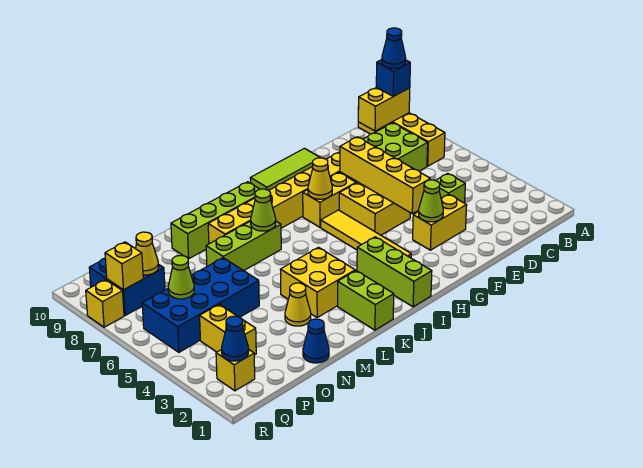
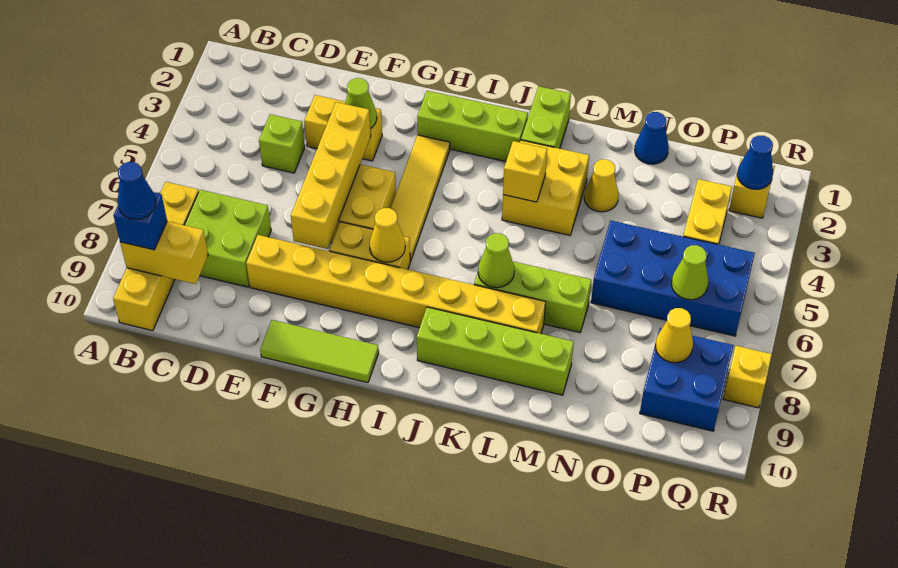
lime brick I1:I3 level 1 -> lime brick H2:J2 level 1
yellow brick Q8 level 2 -> yellow brick K4 level 2

